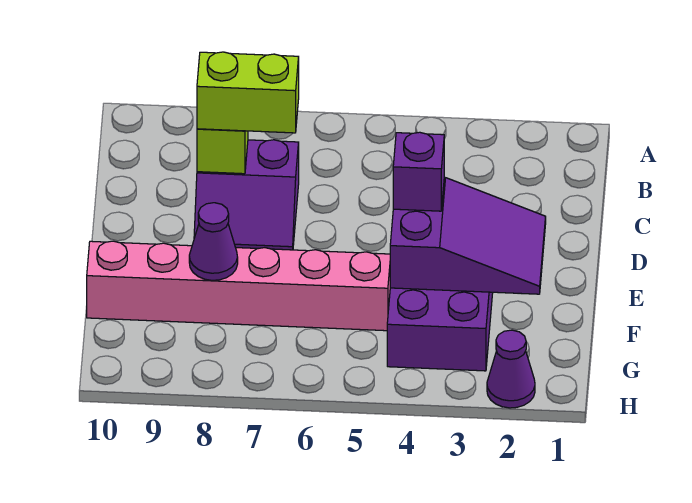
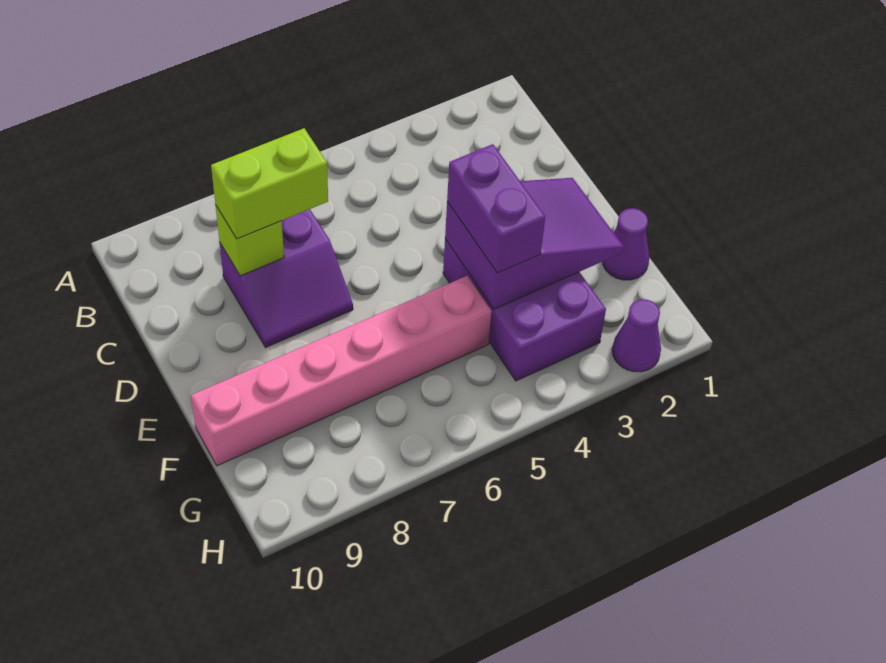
purple brick E4 level 3 -> purple brick E4:F4 level 3
purple cone F8 level 2 -> purple cone F1 level 1

